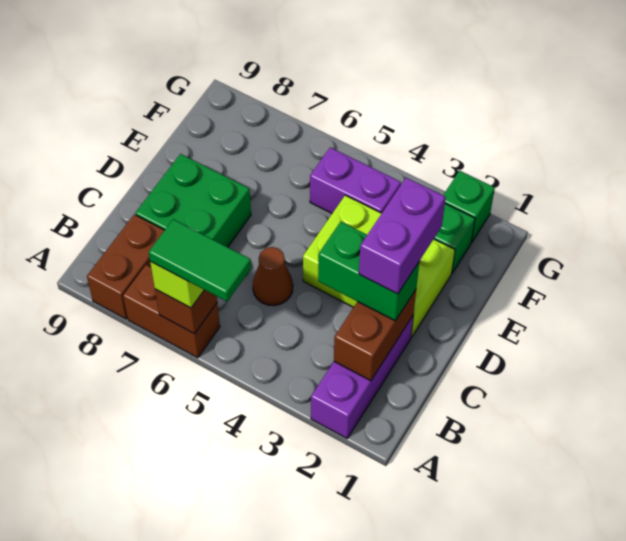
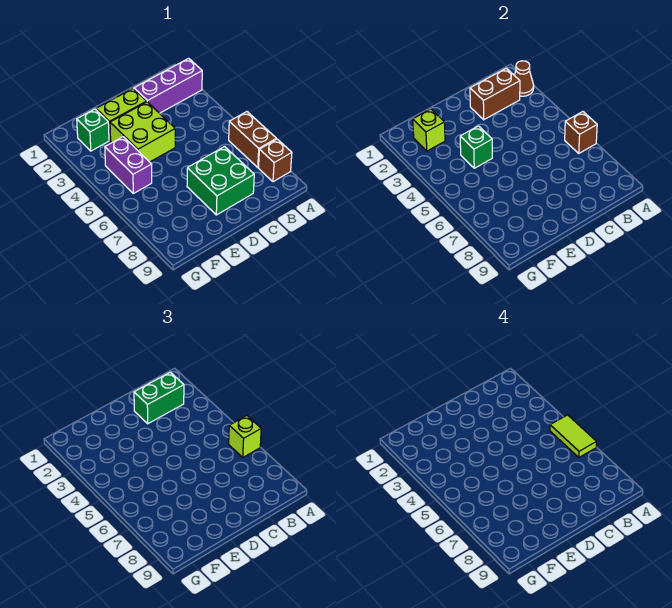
green tile A5:A6 level 4 -> lime tile A5:A6 level 4
brown brick A8:B8 level 1 -> brown brick A8 level 1
green brick C2:C3 level 3 -> green brick B2:C2 level 3
purple brick C2:D2 level 4 -> none
brown cone C5 level 1 -> brown cone A2 level 2
none -> lime brick F2 level 2
green brick G2 level 1 -> green brick E4 level 2

